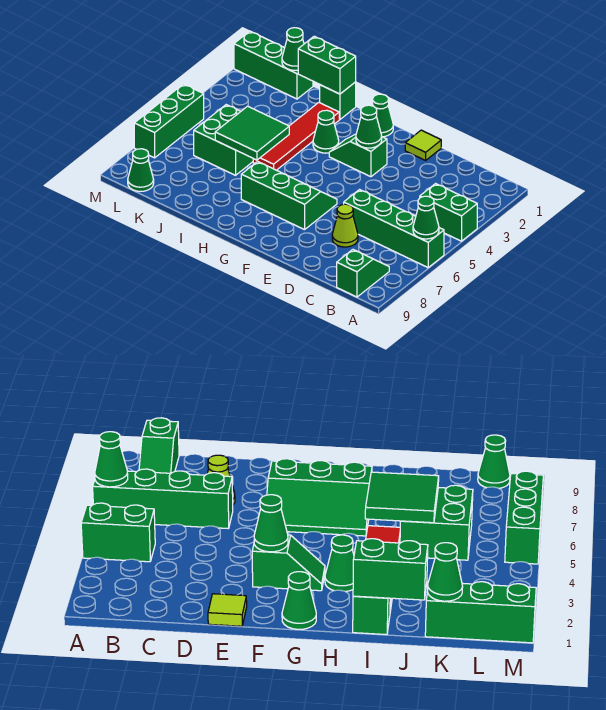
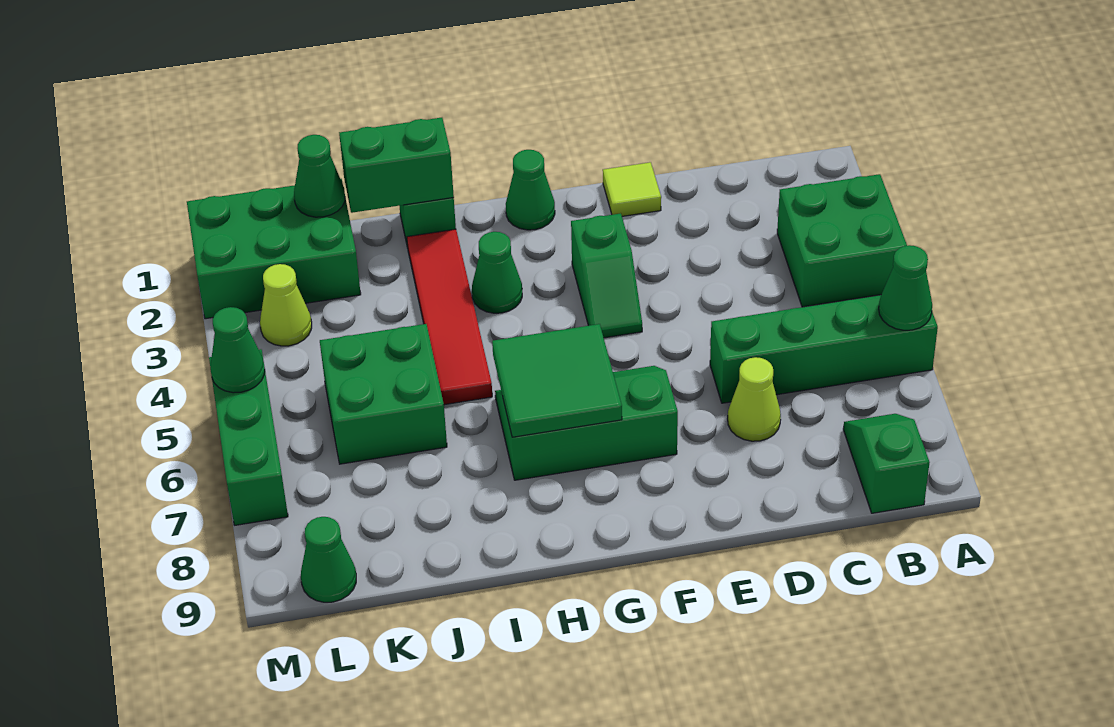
green brick A4:B4 level 1 -> green brick A3:B4 level 1
green slope F3:G3 level 1 top F -> green slope F3:F4 level 1 top 3
green cone F3 level 2 -> green cone M5 level 2
green tile I5:J6 level 2 -> green tile G6:H7 level 2
green brick K1:M1 level 1 -> green brick K1:M2 level 1
none -> lime cone L3 level 1

